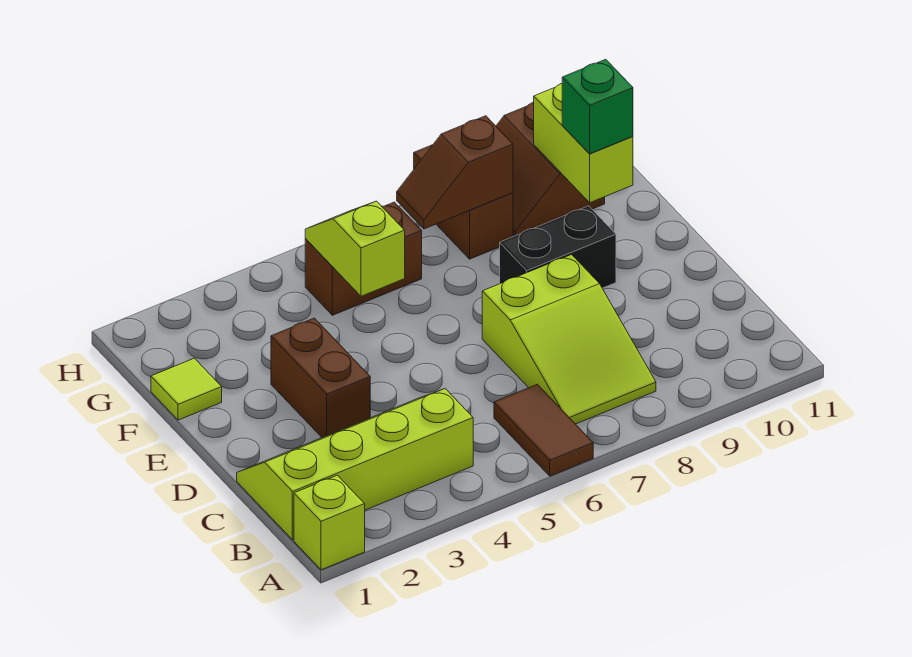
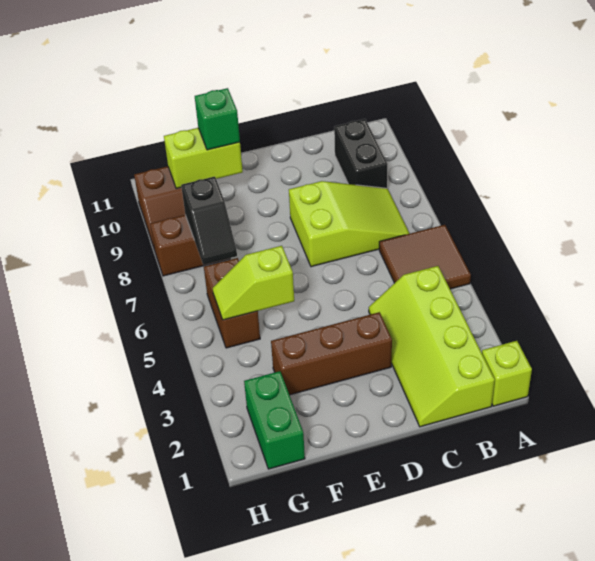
brown tile A6:B6 level 1 -> brown tile A5:B6 level 1
brown brick D3:E3 level 1 -> brown brick D3:F3 level 1
black brick E8:E9 level 1 -> black brick B9:B10 level 1
lime tile F1 level 1 -> none
none -> green brick G1:G2 level 1
brown slope G7:G8 level 2 top 8 -> black slope G7:G8 level 2 top 8

